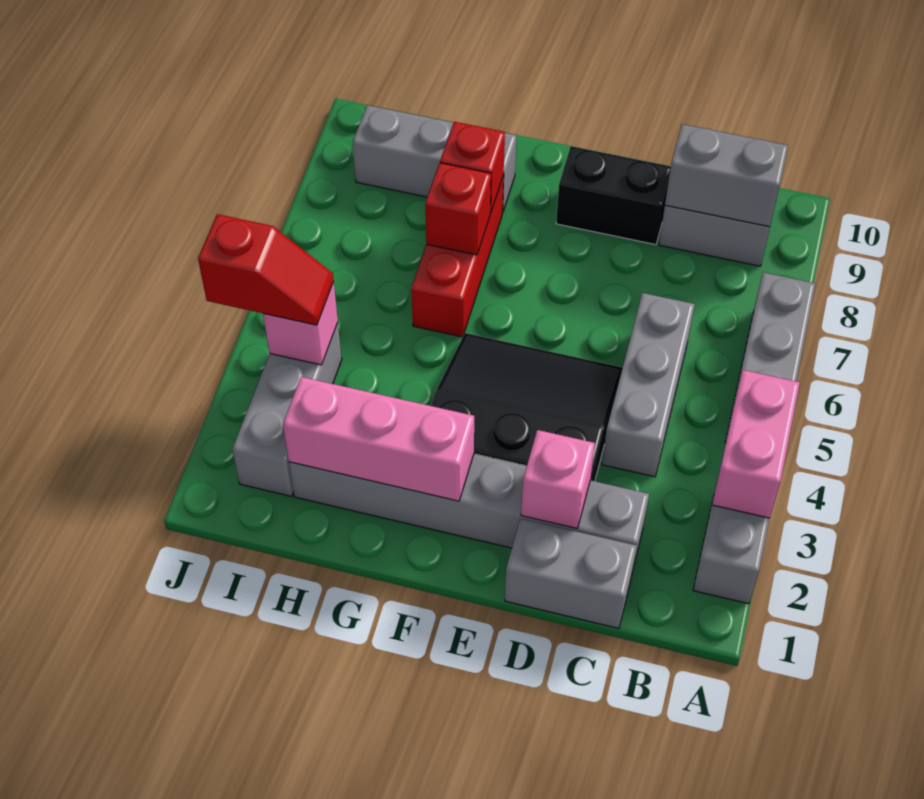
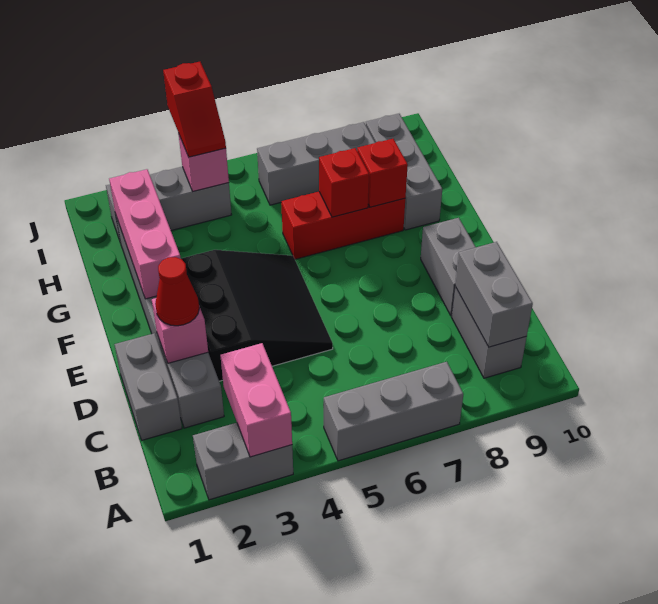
pink brick A3:A4 level 2 -> pink brick A3:B3 level 2
grey brick C4:C6 level 1 -> grey brick I6:I8 level 1
none -> red cone D2 level 3
black brick D9:E9 level 1 -> grey brick D9:E9 level 1

